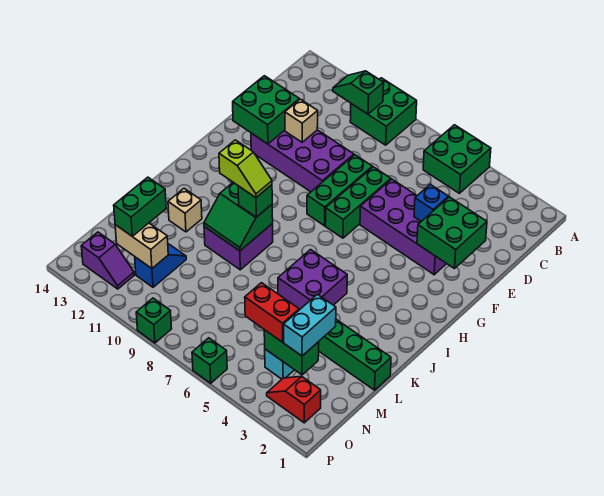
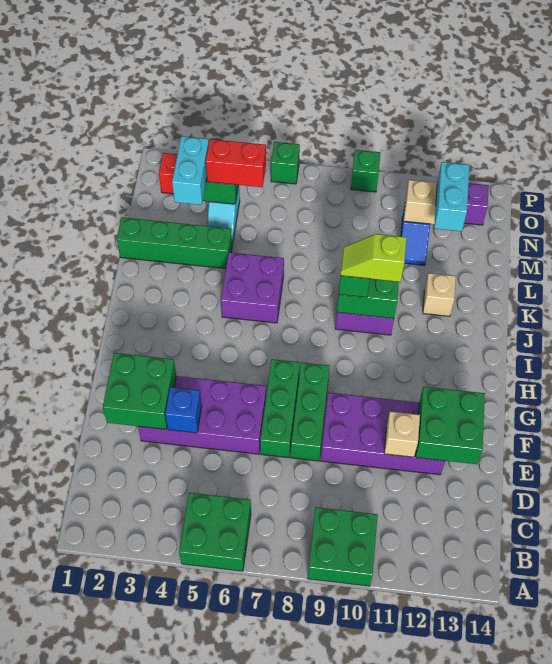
green slope B10:B11 level 2 top 10 -> none
green brick M12:N12 level 3 -> cyan brick M12:N12 level 3

